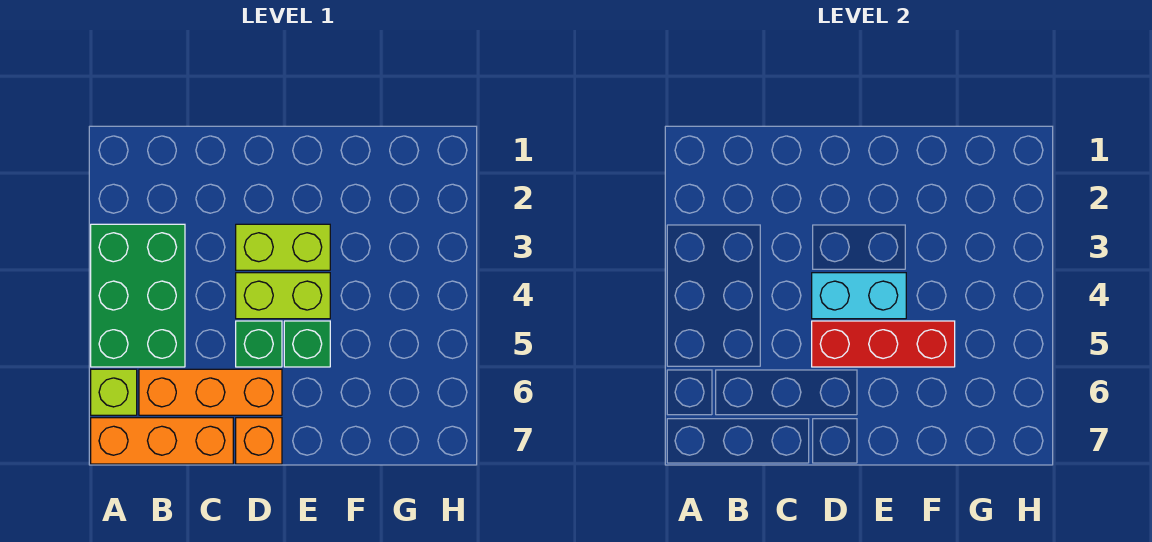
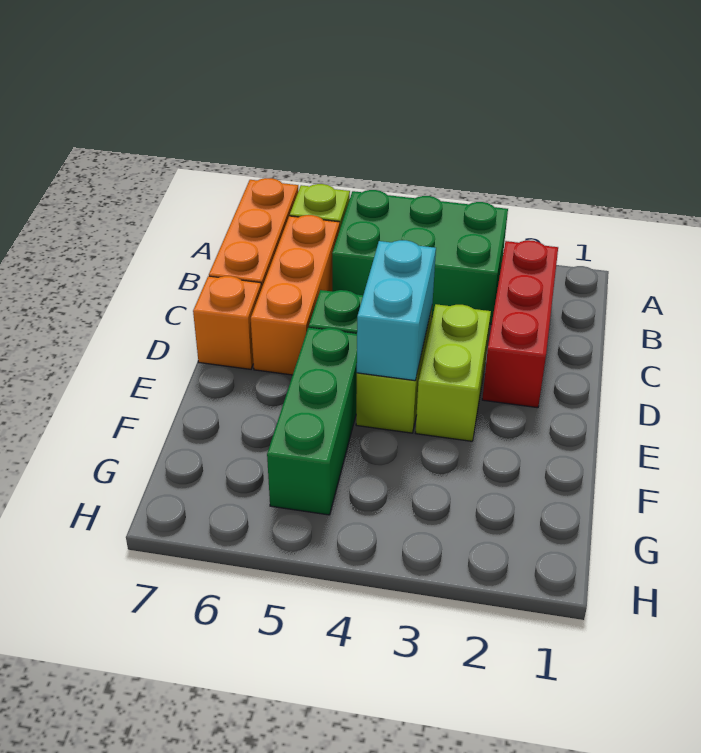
red brick D5:F5 level 2 -> red brick B2:D2 level 1
green brick E5 level 1 -> green brick E5:G5 level 1

